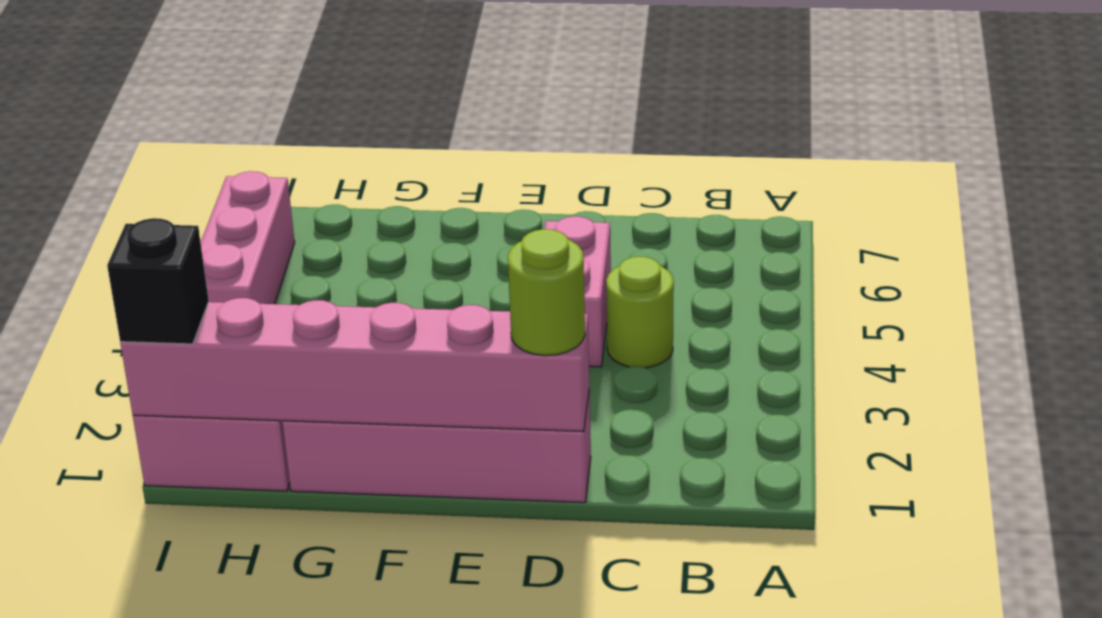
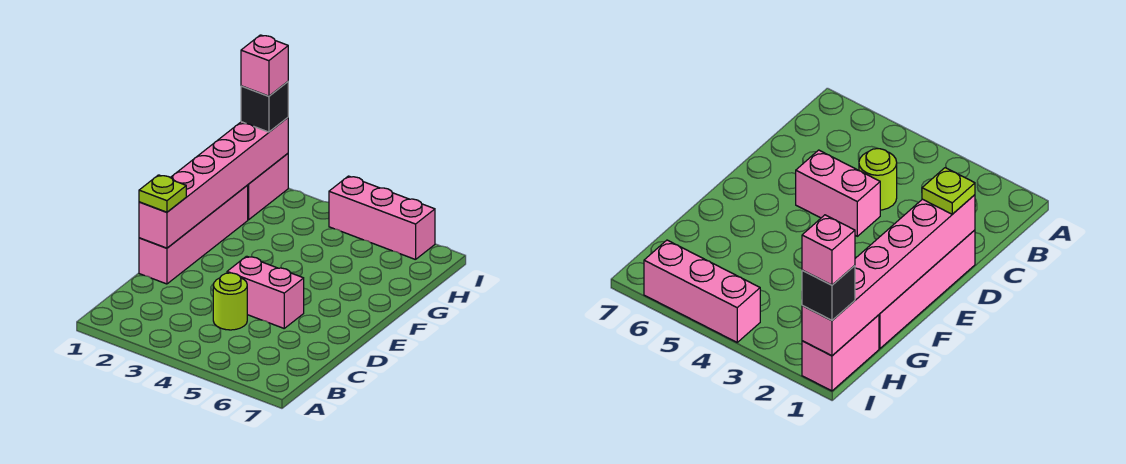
lime round brick D1 level 3 -> lime plate D1 level 3
none -> pink brick I1 level 4

